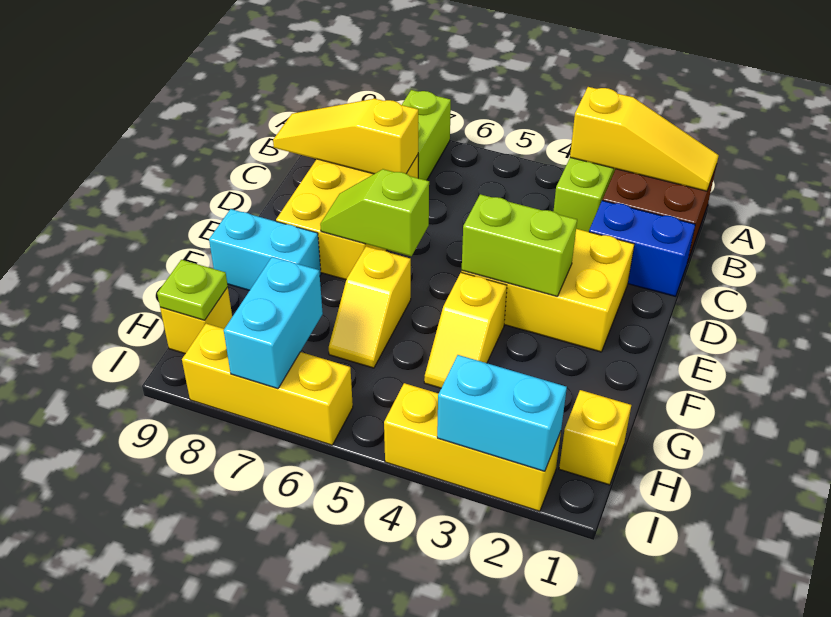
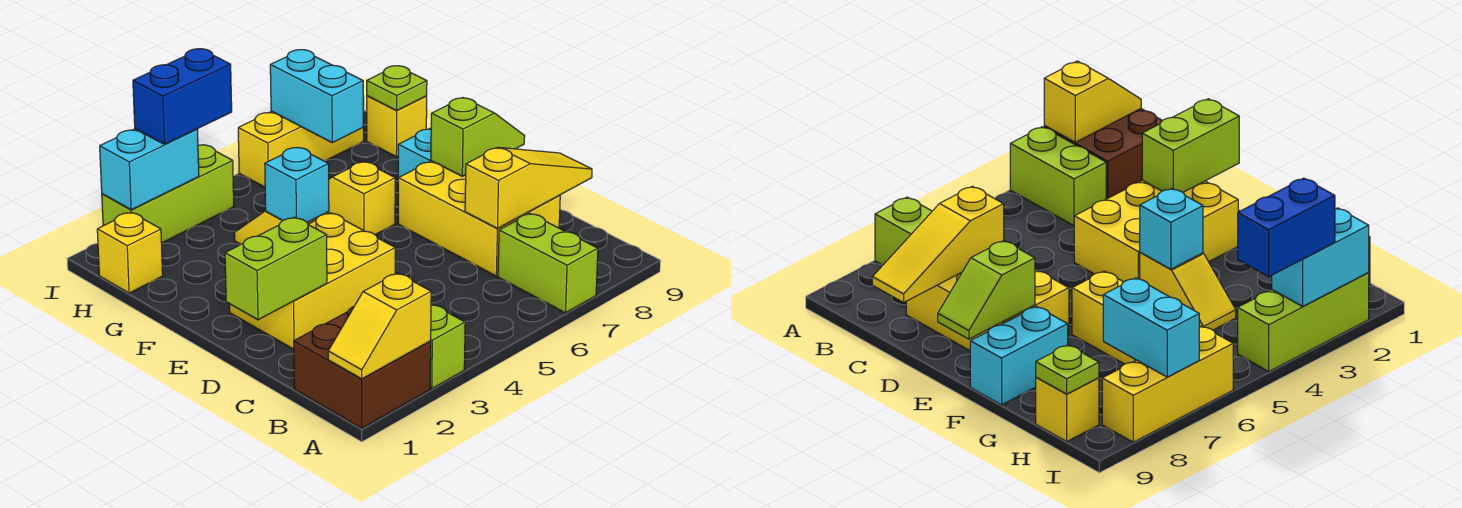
yellow slope A1:A3 level 2 top 3 -> yellow slope A1:A2 level 2 top 2
blue brick C1:C2 level 1 -> blue brick I3:I4 level 3
lime brick E3:E4 level 2 -> lime brick D1:D2 level 2
lime slope E6:E7 level 2 top 6 -> lime slope E8:E9 level 2 top 8
none -> cyan brick F4 level 2
yellow brick I2:I4 level 1 -> lime brick I2:I4 level 1

